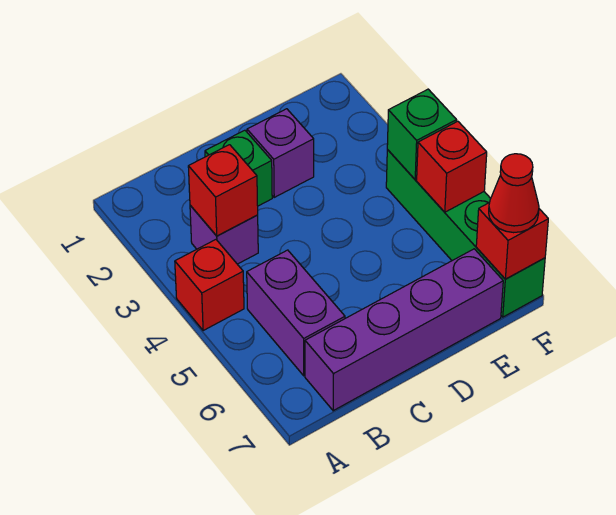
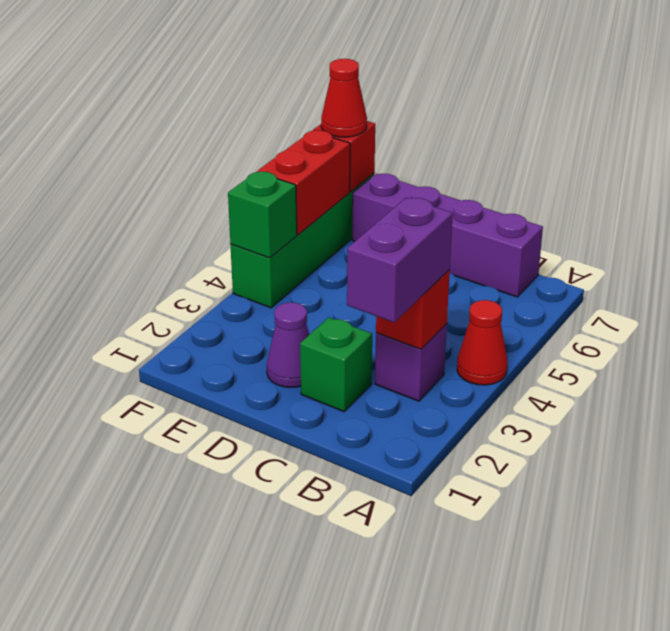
red brick A4 level 1 -> red cone A4 level 1
purple brick B5:B6 level 1 -> purple brick B2:B3 level 3
purple brick D2 level 1 -> purple cone D2 level 1
red brick F5 level 2 -> red brick F5:F6 level 2

